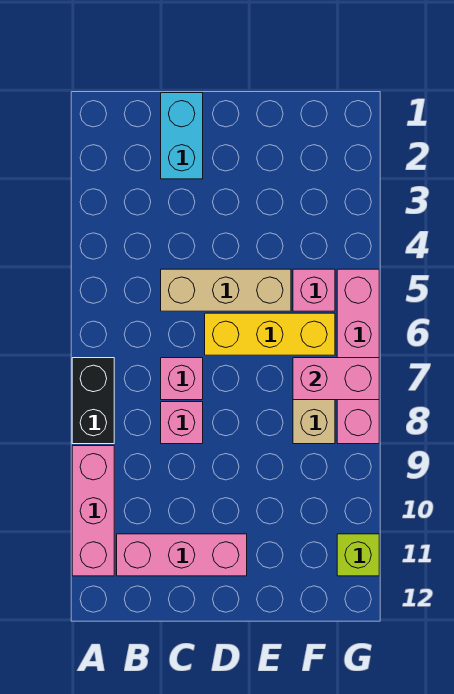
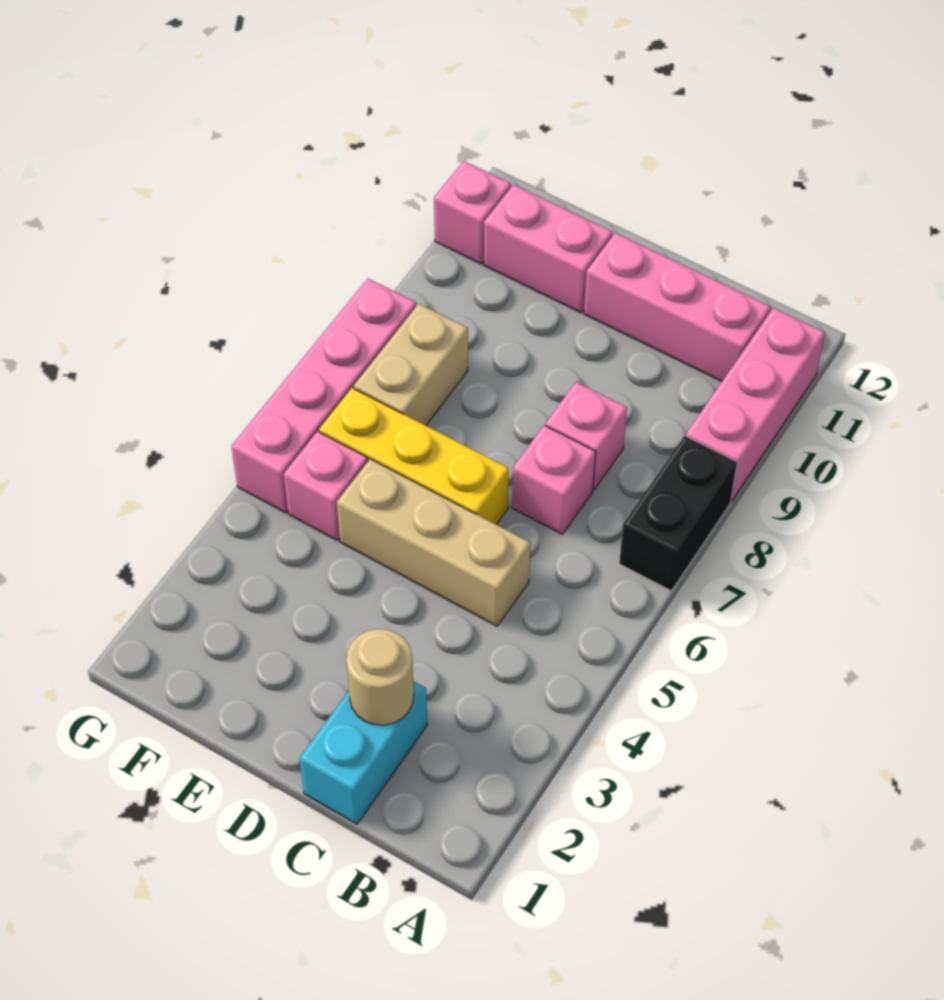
none -> tan round brick C2 level 2
pink brick F7:G7 level 2 -> pink brick E11:F11 level 1
lime brick G11 level 1 -> pink brick G11 level 1

